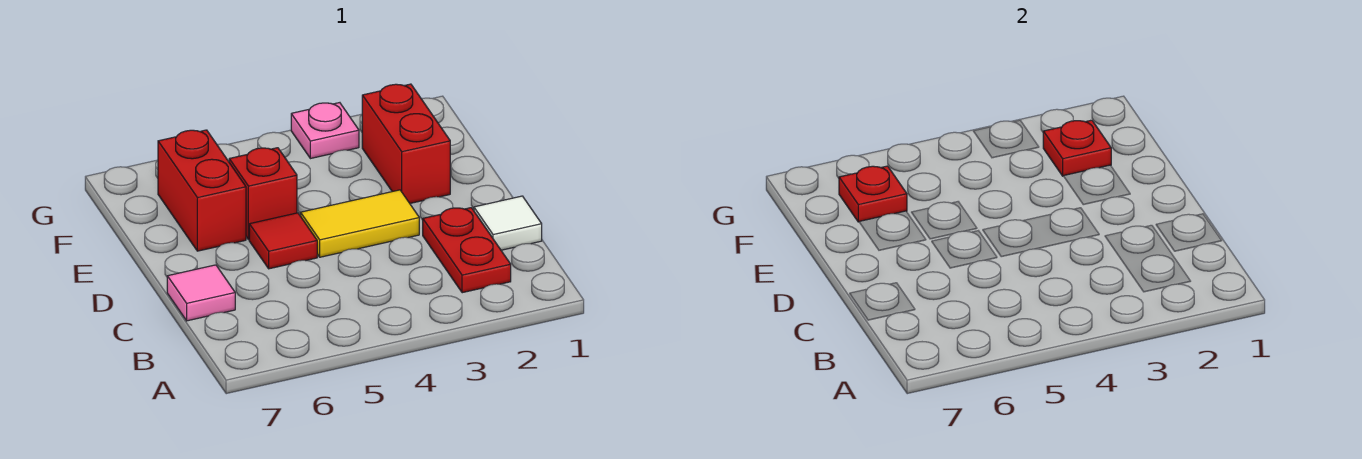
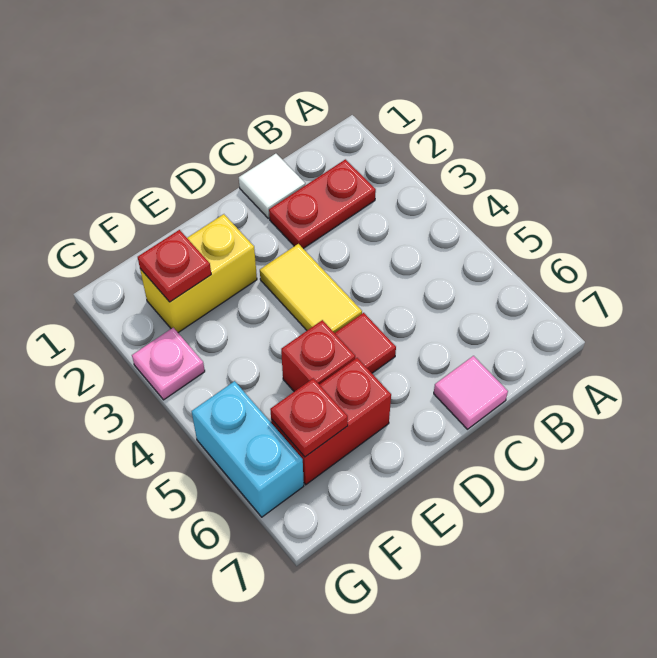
red brick E2:F2 level 1 -> yellow brick E2:F2 level 1
none -> cyan brick G5:G6 level 1

